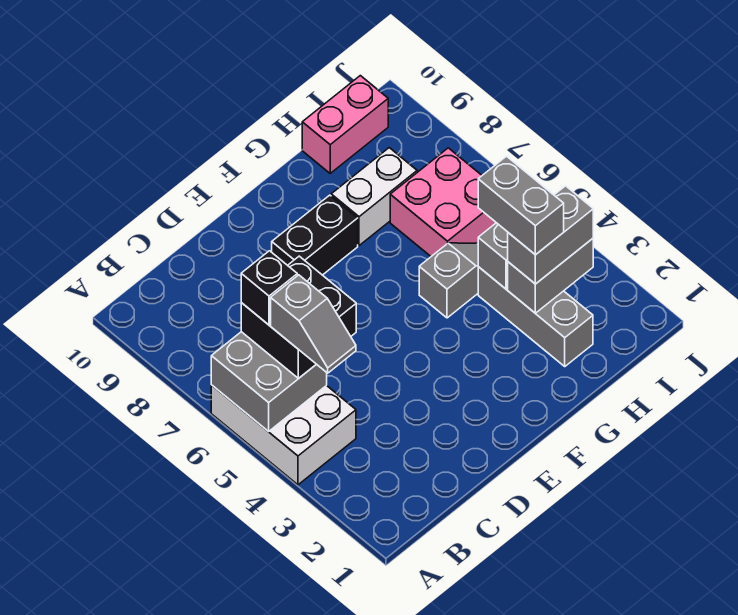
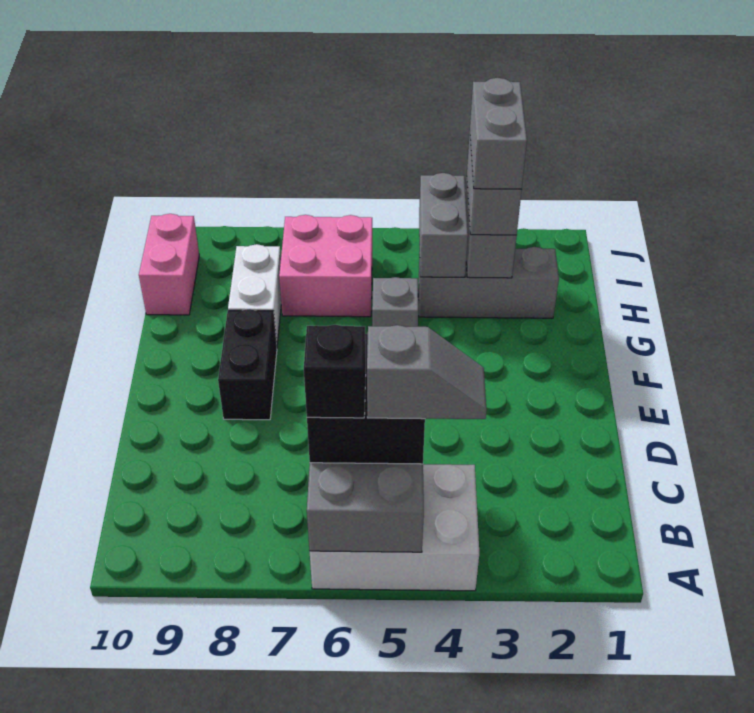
grey brick H3:H4 level 4 -> grey brick H3:I3 level 4

